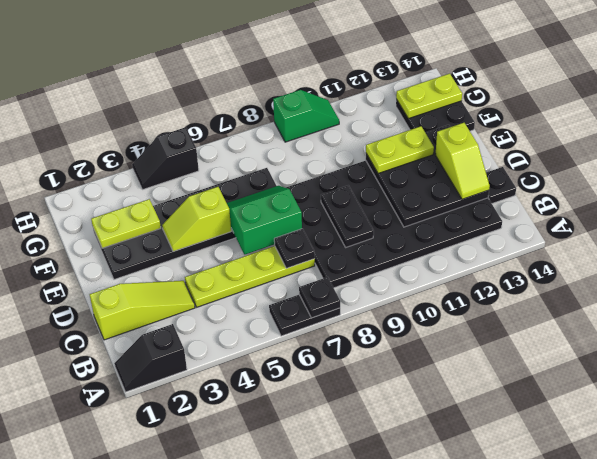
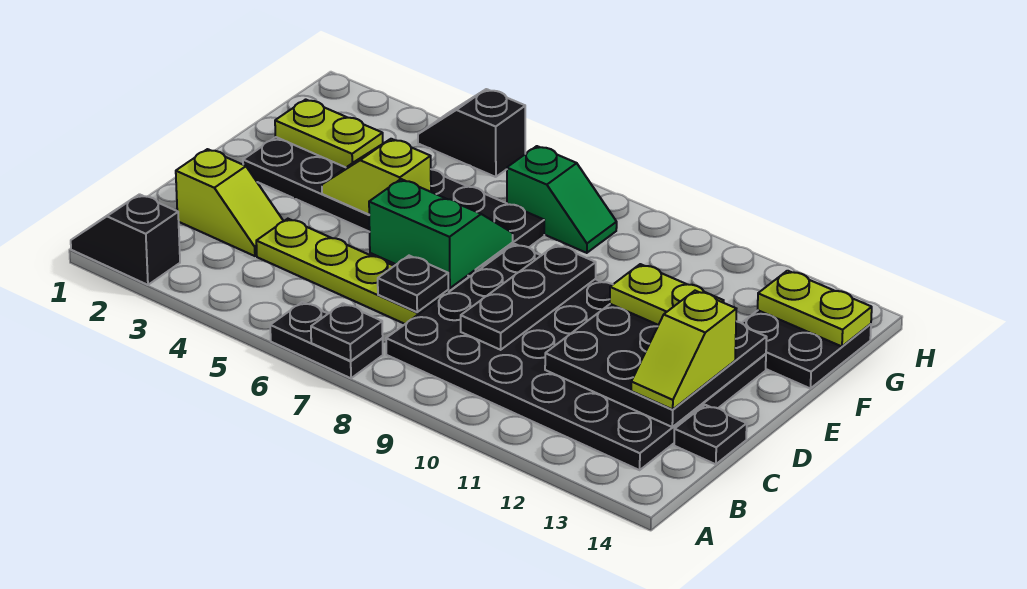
lime slope C1:C3 level 1 top 1 -> lime slope C2:C3 level 1 top 2
black plate C9:D9 level 2 -> black plate C9:E9 level 2
green slope H9:H10 level 1 top 9 -> green slope G7:G8 level 1 top 7

